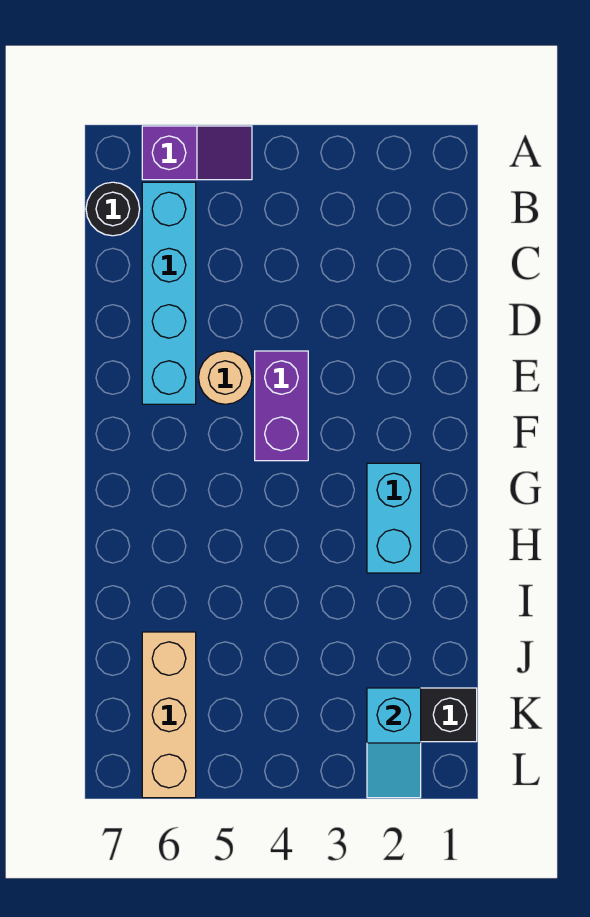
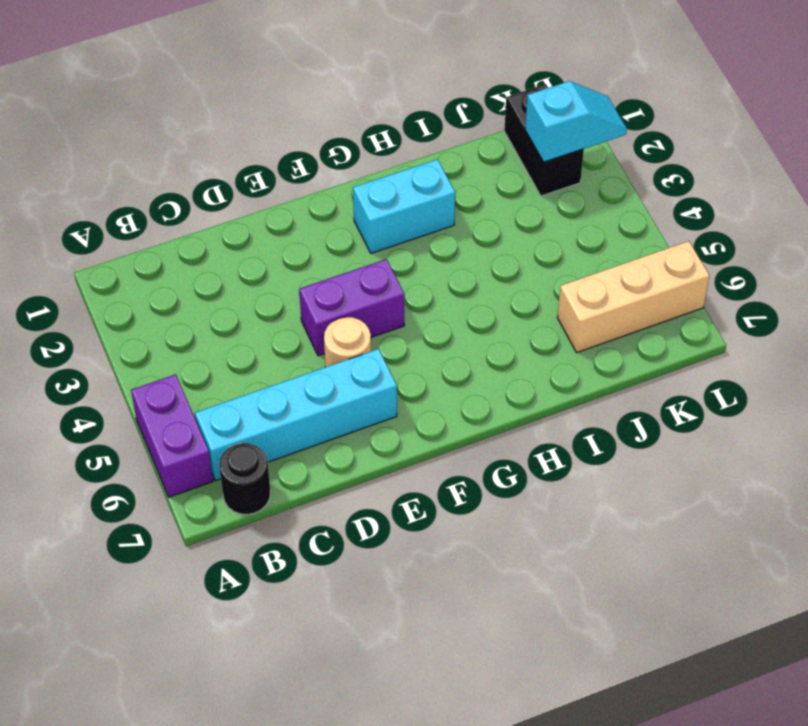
purple slope A5:A6 level 1 top 6 -> purple brick A5:A6 level 1

